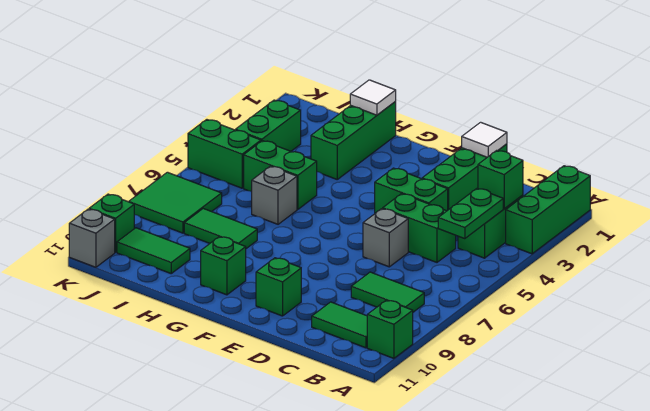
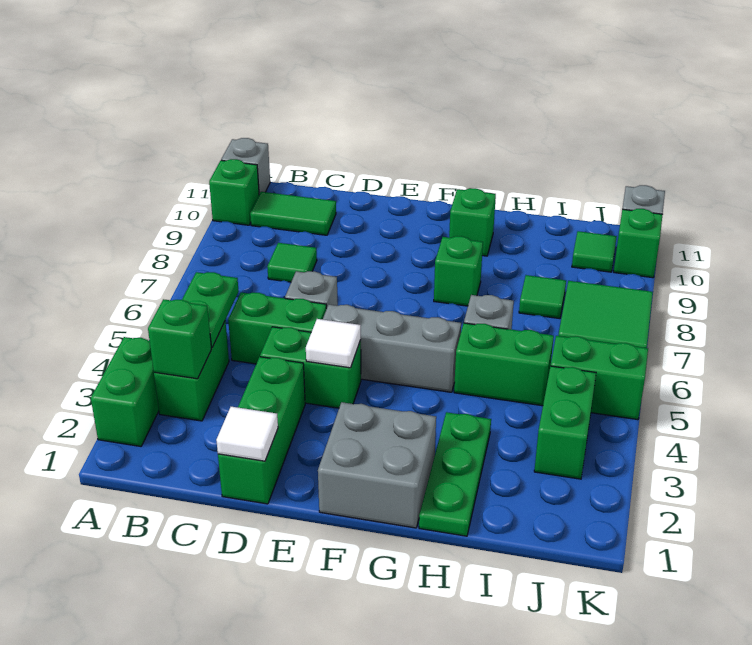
green brick A1:A3 level 1 -> green brick A2:A3 level 1
none -> grey brick A11 level 1
green tile B8:C8 level 1 -> green tile C8 level 1
none -> grey brick E5:G5 level 1
green brick E10 level 1 -> green brick G8 level 1
none -> grey brick F1:G2 level 1
green brick H1:H3 level 1 -> green plate H1:H3 level 1
white tile H1 level 2 -> white tile E4 level 2
green tile H8:I8 level 1 -> green tile I8 level 1
green tile I10:J10 level 1 -> green tile J10 level 1

